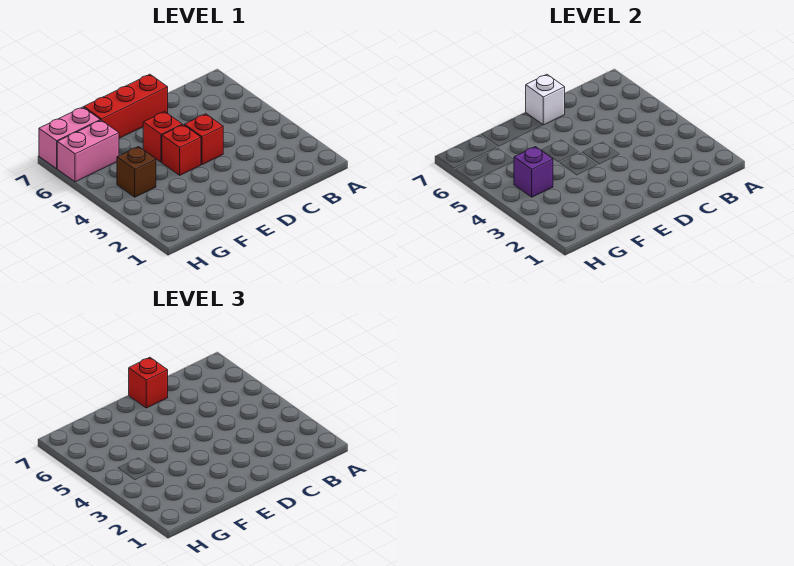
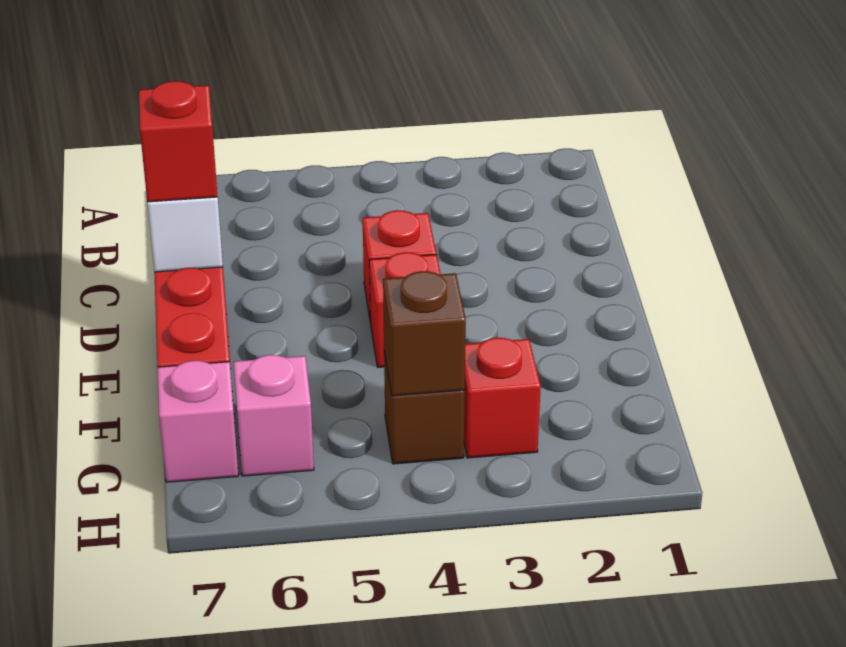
red brick E5 level 1 -> red brick G3 level 1
purple brick G4 level 2 -> brown brick G4 level 2
pink brick G6:H6 level 1 -> pink brick G6 level 1
pink brick G7:H7 level 1 -> pink brick G7 level 1

